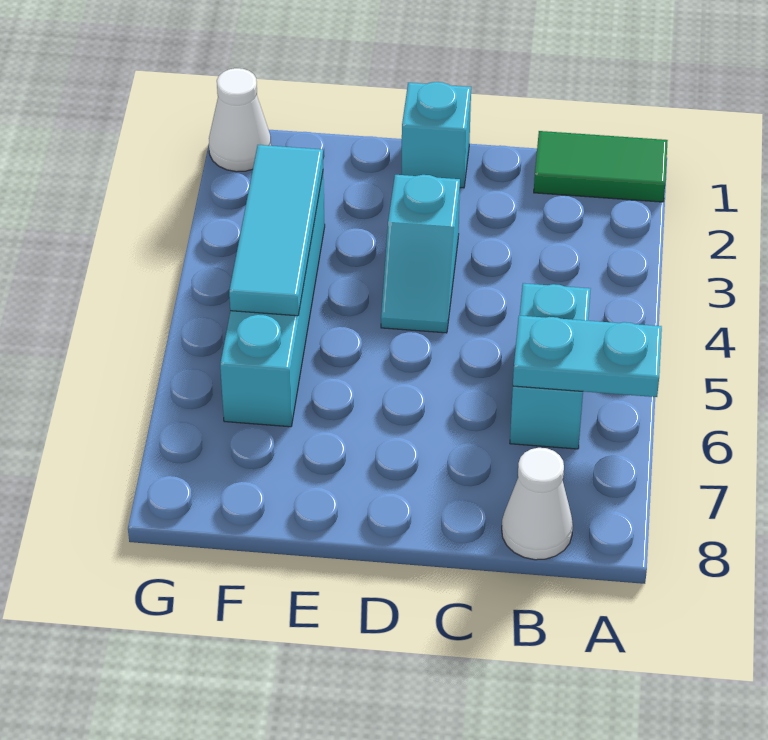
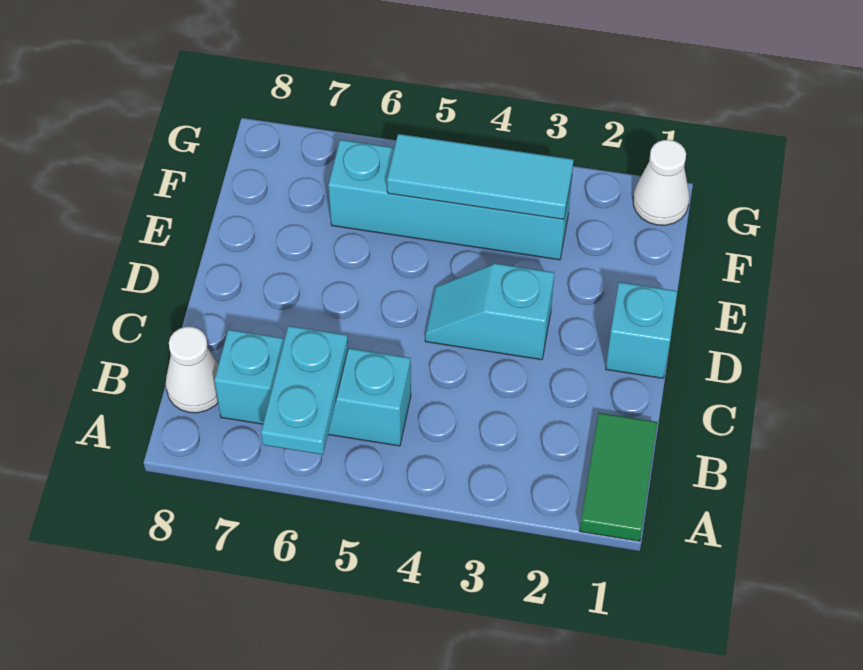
cyan brick B5:B6 level 1 -> cyan brick B5:B7 level 1

